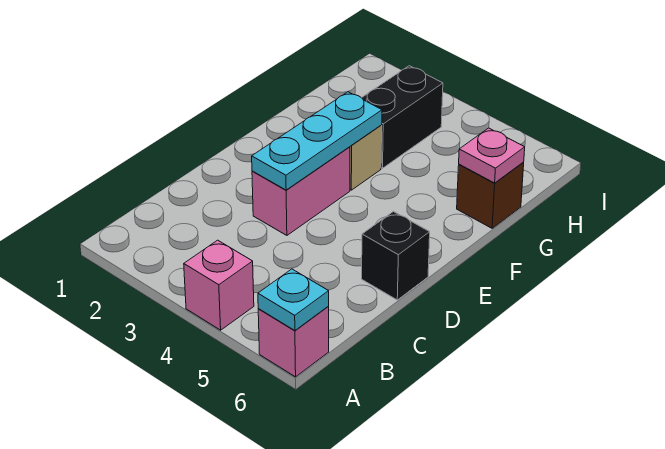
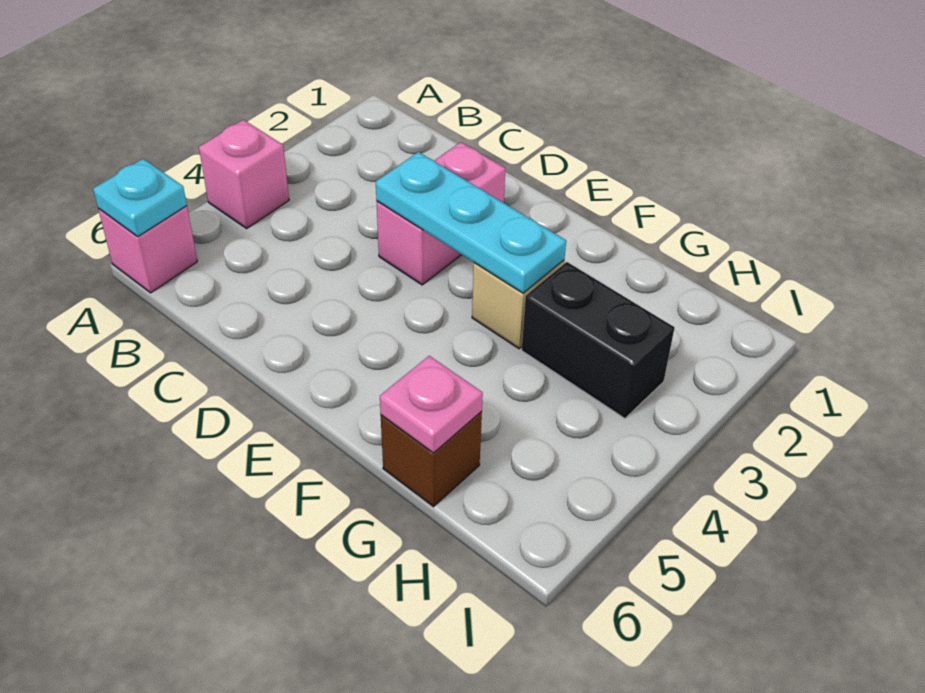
pink brick D3:E3 level 1 -> pink brick D2:D3 level 1
black brick D6 level 1 -> none

